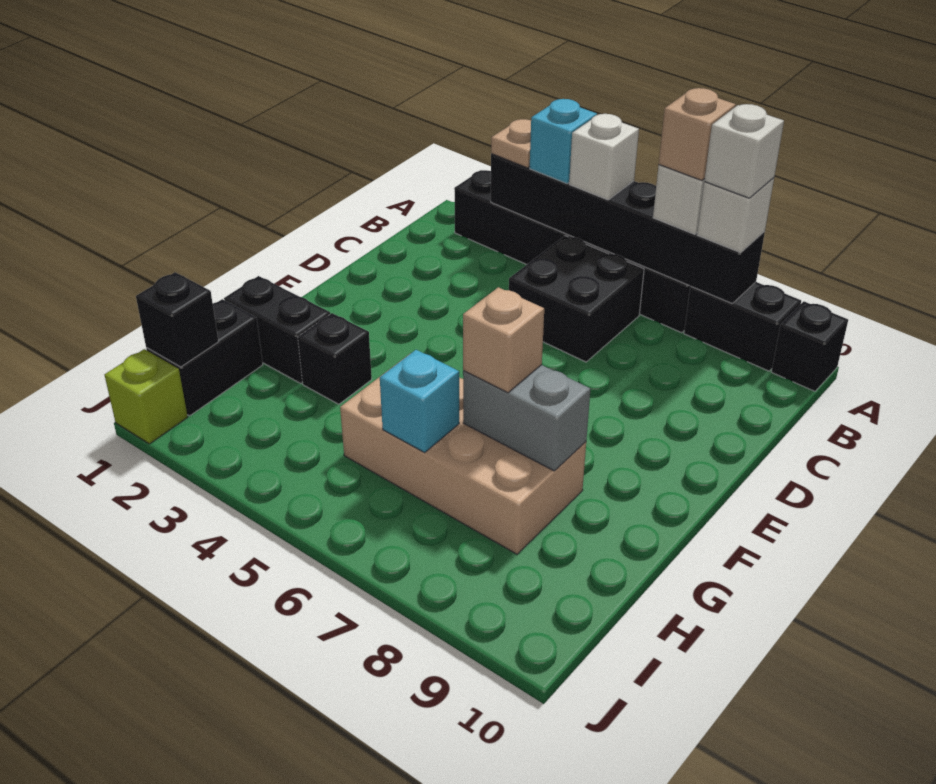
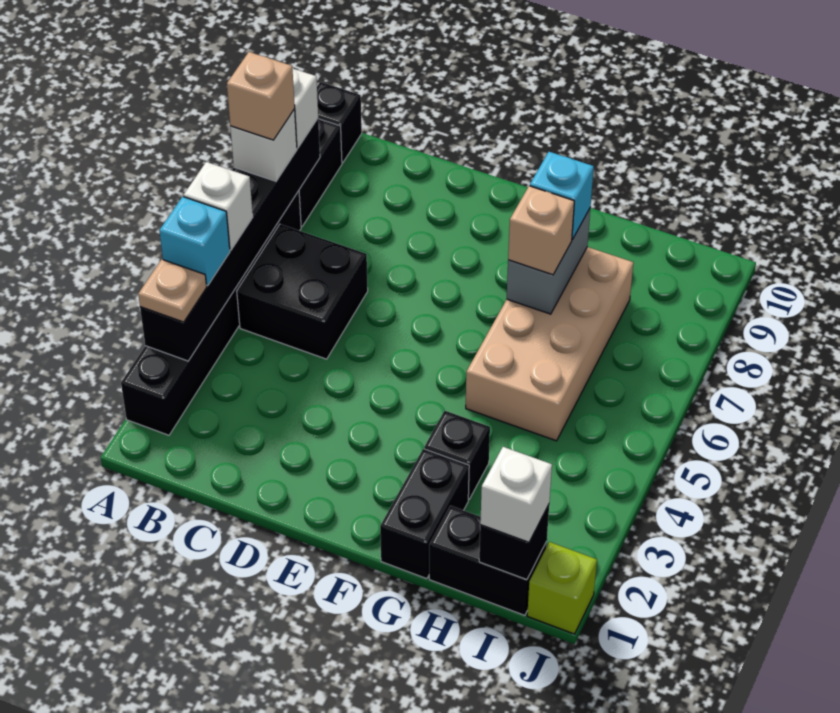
white brick A8 level 4 -> white brick I1 level 3
cyan brick H6 level 2 -> cyan brick G8 level 3

